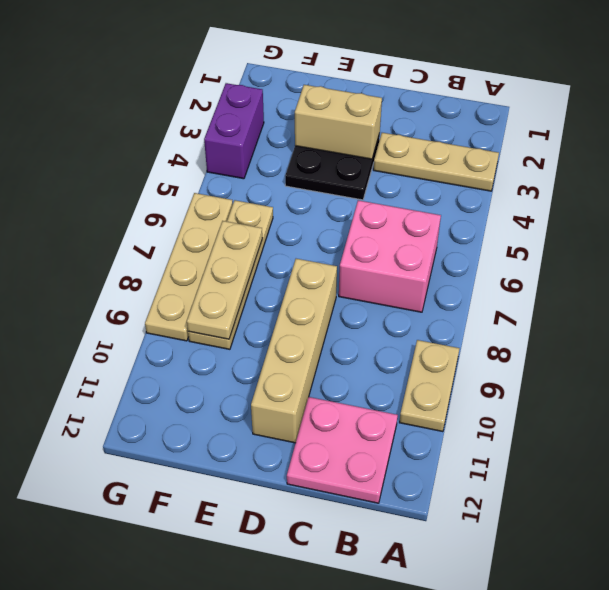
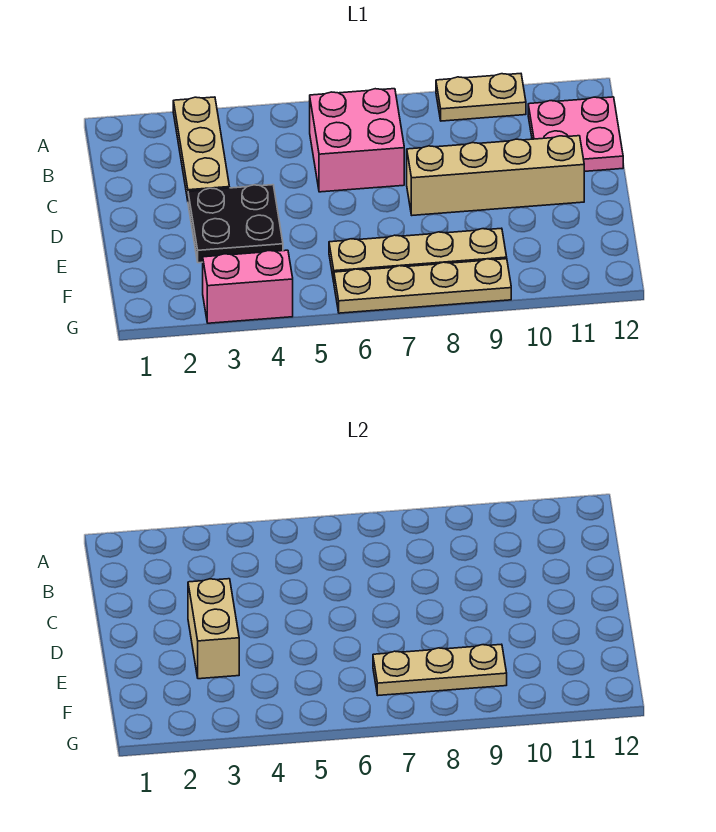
purple brick G3:G4 level 1 -> pink brick G3:G4 level 1

